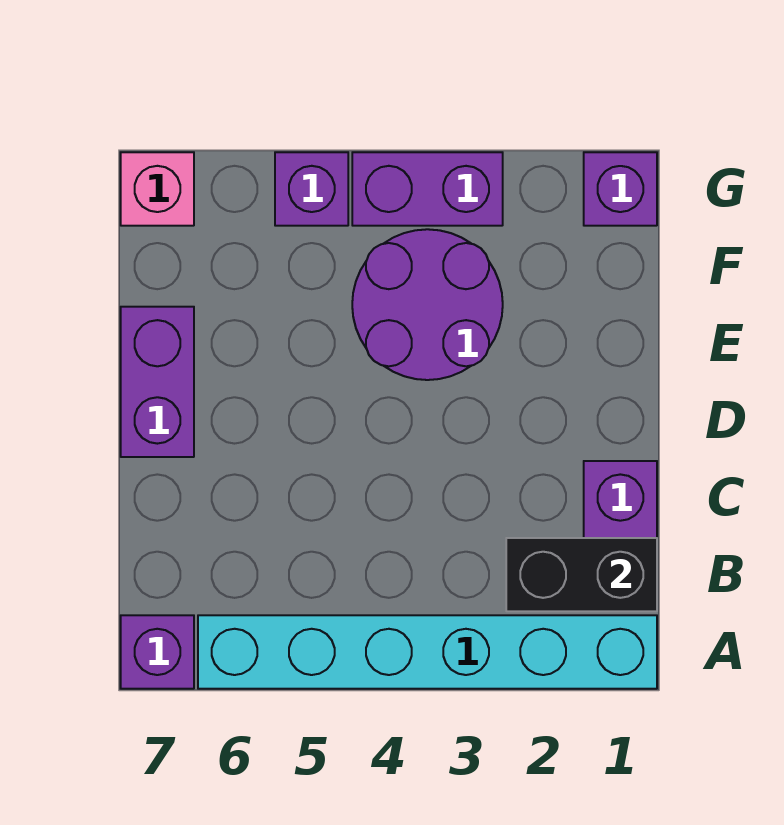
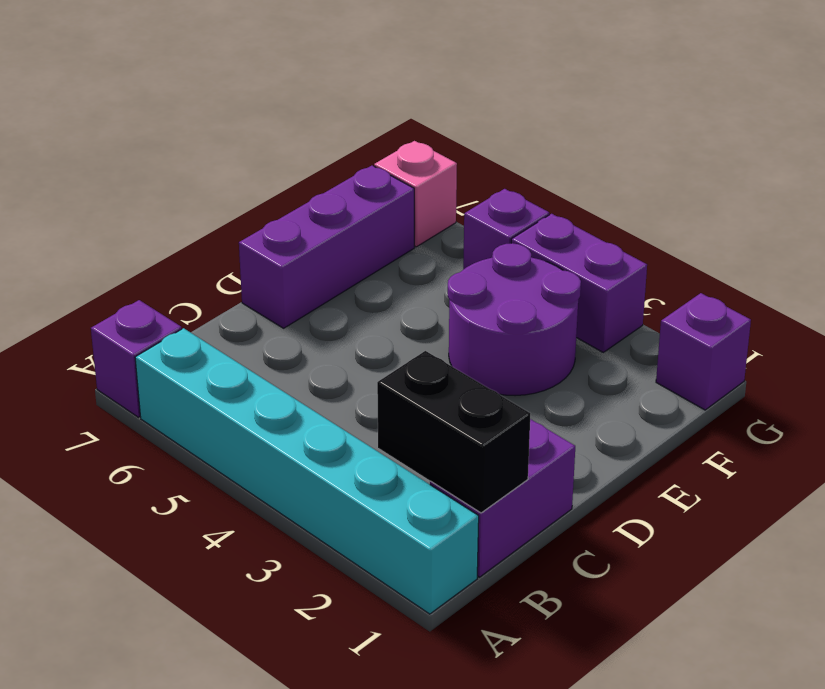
purple brick D7:E7 level 1 -> purple brick D7:F7 level 1

